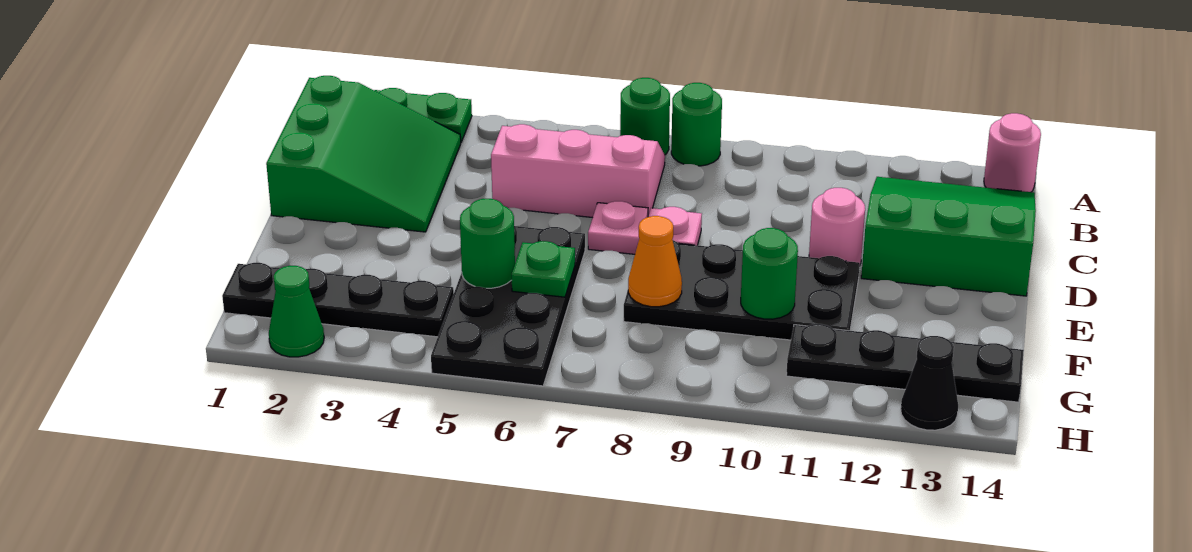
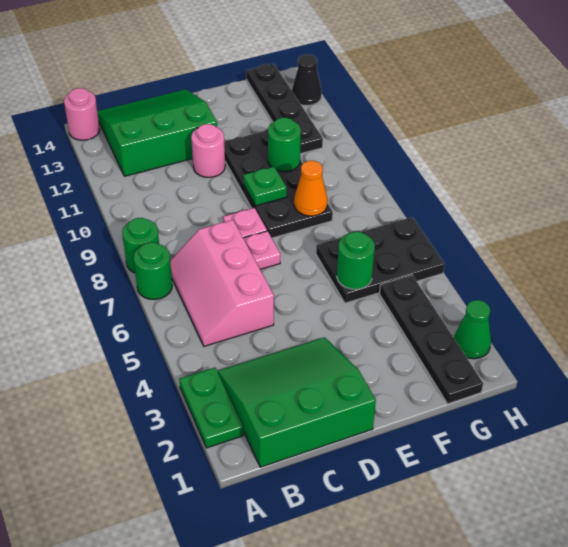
green slope B12:D14 level 1 top D -> green slope B12:D14 level 1 top 12
black plate E5:H6 level 1 -> black plate F5:H6 level 1
green plate F6 level 2 -> green plate E9 level 2

